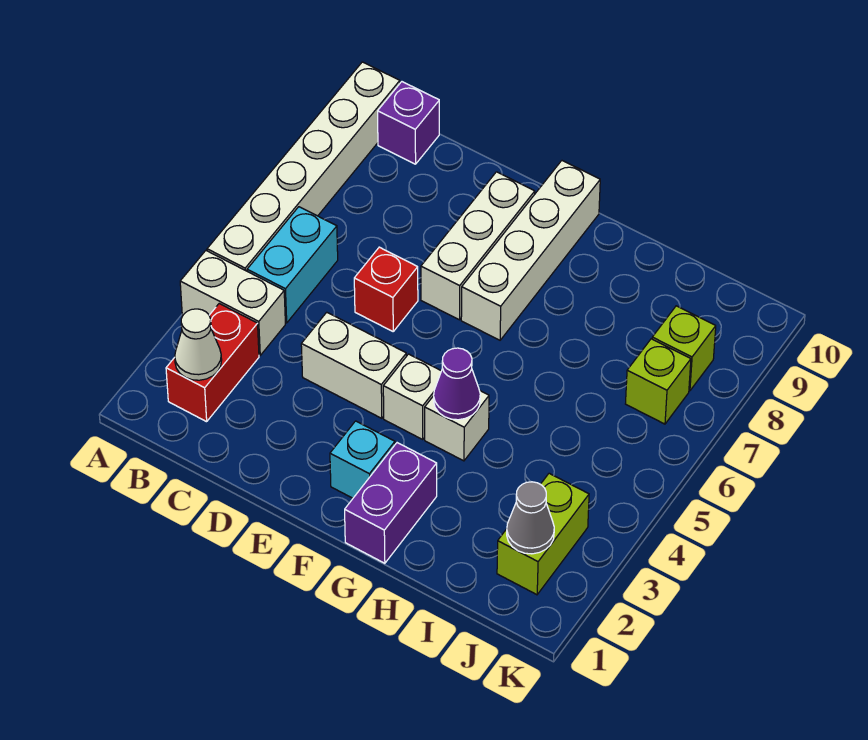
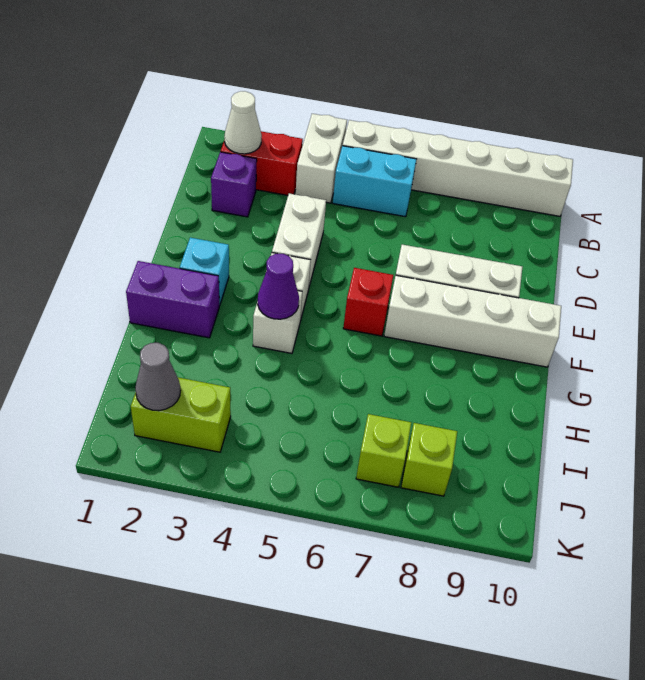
purple brick B10 level 1 -> purple brick C2 level 1
red brick D6 level 1 -> red brick F6 level 1

